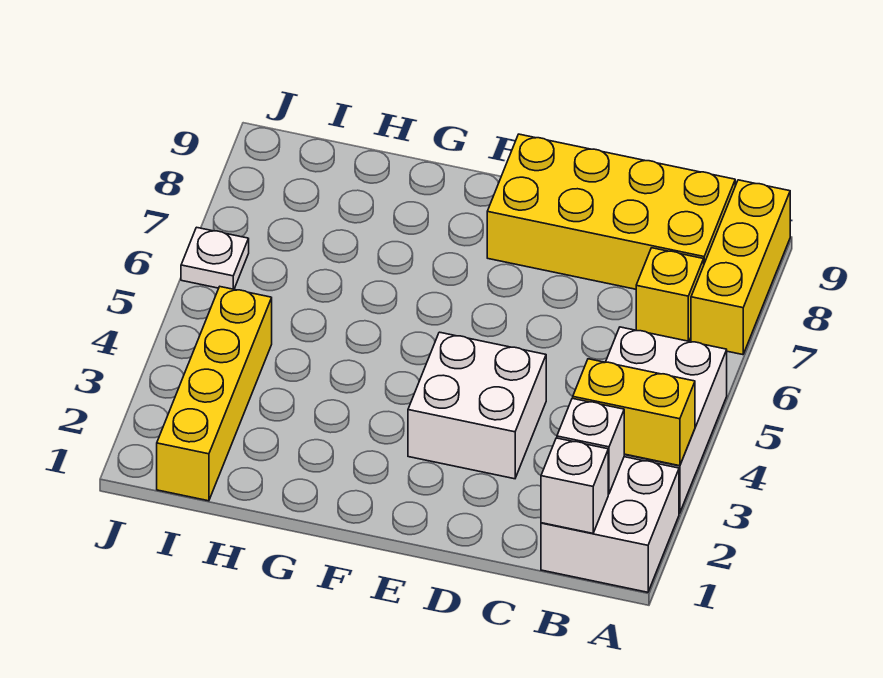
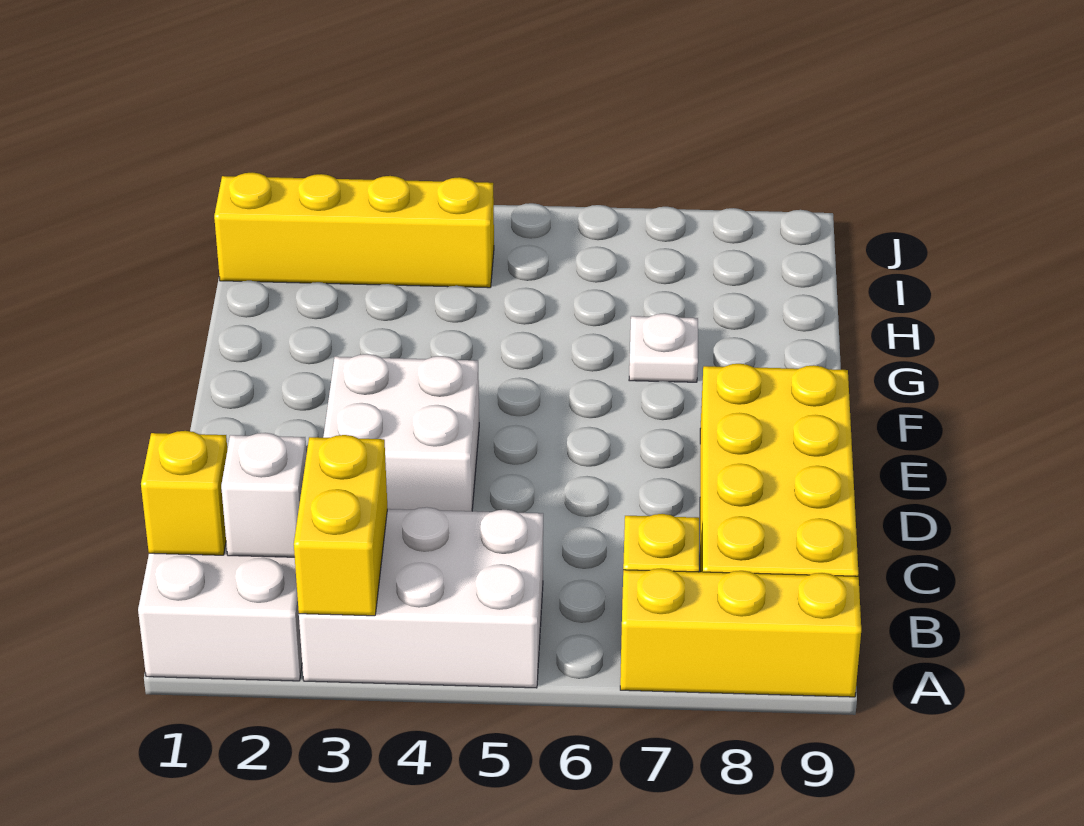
white brick B1 level 2 -> yellow brick B1 level 2
white plate J6 level 1 -> white plate G7 level 1

